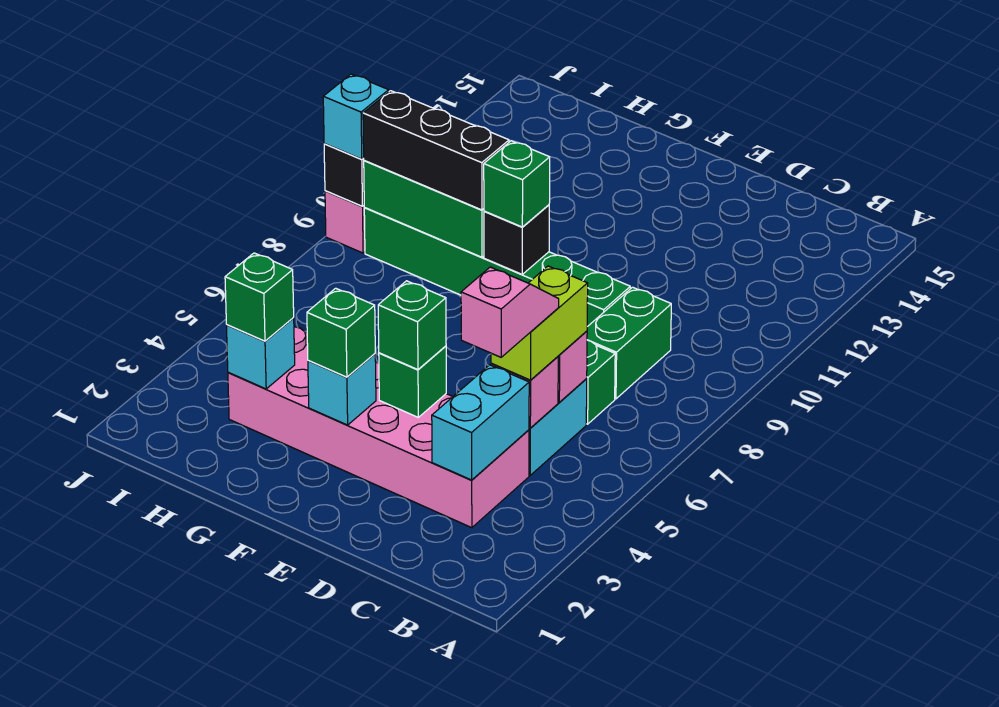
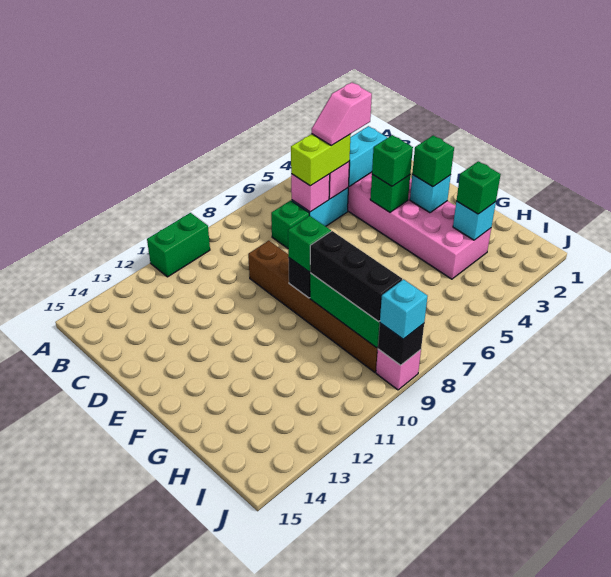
green brick C8:C9 level 1 -> green brick A10:A11 level 1
green brick D9:I9 level 1 -> brown brick D9:I9 level 1

